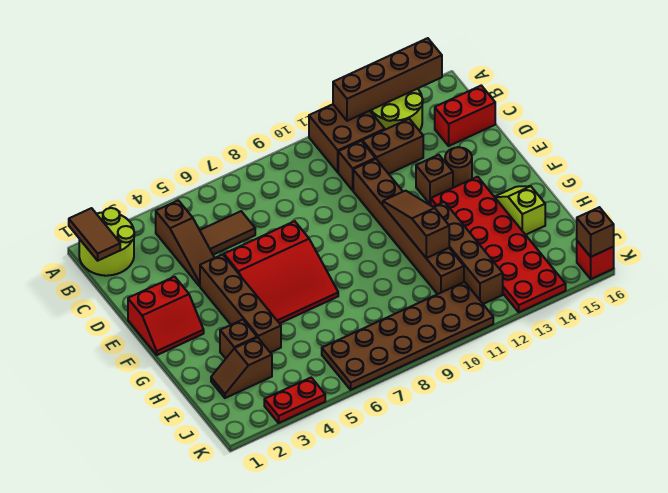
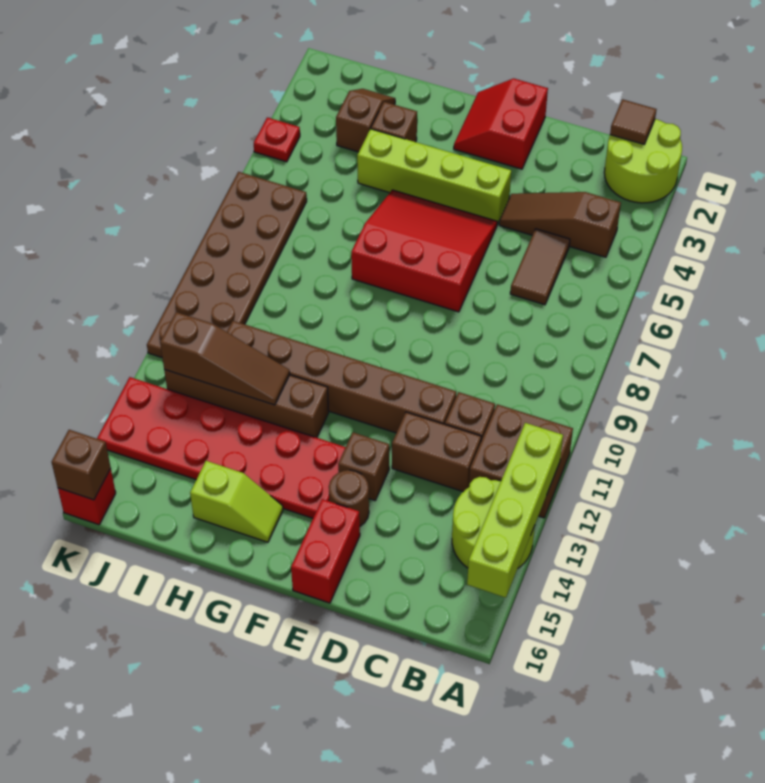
brown tile A1:B1 level 2 -> brown tile B1 level 2
brown brick A12:A15 level 2 -> lime brick A12:A15 level 2
brown brick C12:C13 level 1 -> brown brick C12:D12 level 1
red brick C15:C16 level 1 -> red brick E15:E16 level 1
brown brick E4:H4 level 1 -> lime brick E4:H4 level 1
red slope E5:G7 level 1 top E -> red slope E5:G7 level 1 top 7
brown slope F11:H11 level 2 top H -> brown slope H12:J12 level 2 top J
red plate K3:K4 level 1 -> red plate K4 level 1

